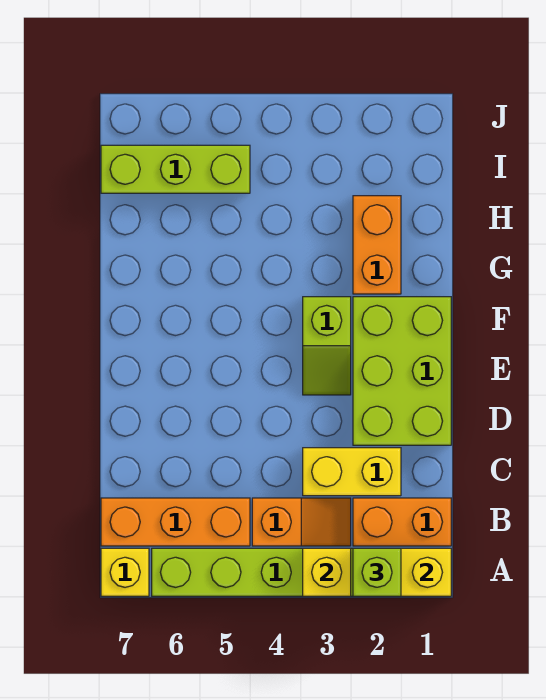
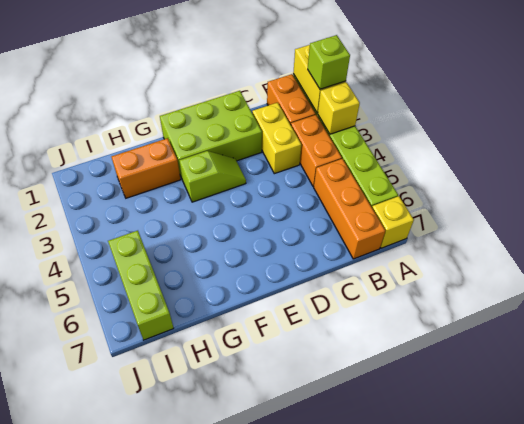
orange slope B3:B4 level 1 top 4 -> orange brick B3:B4 level 1

